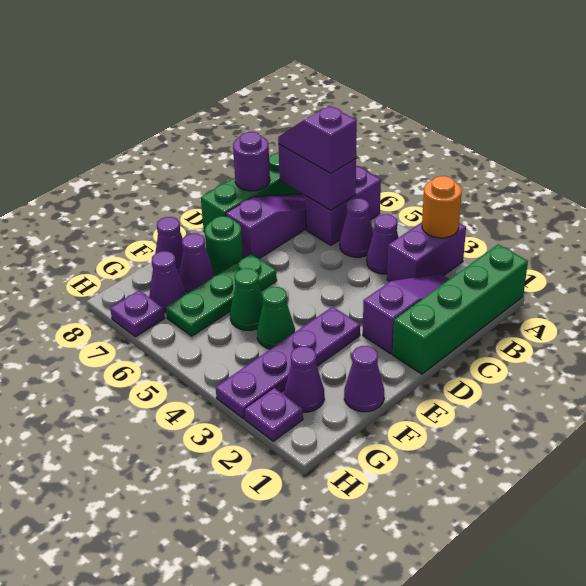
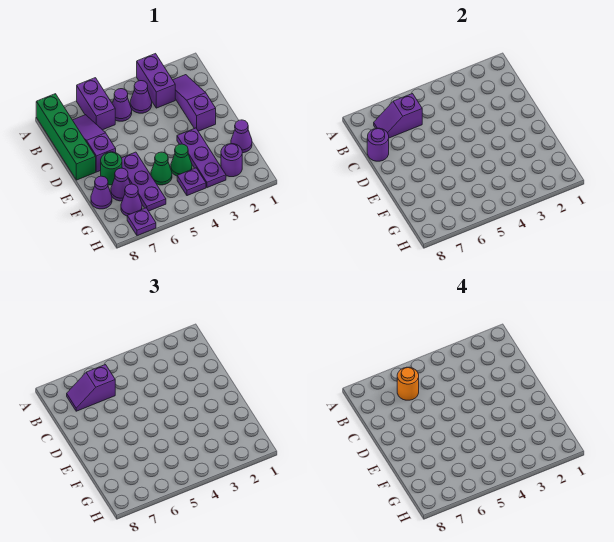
green brick A1:D1 level 1 -> none
orange round brick A3 level 2 -> orange round brick B6 level 4
purple brick B6:B7 level 2 -> purple slope B6:B7 level 2 top 6
purple plate E3:H3 level 1 -> purple plate E3:G3 level 1
green plate E6:G6 level 1 -> purple plate E6:G6 level 1
purple cone G2 level 1 -> purple round brick G2 level 1
purple plate H2 level 1 -> purple plate G4 level 1

